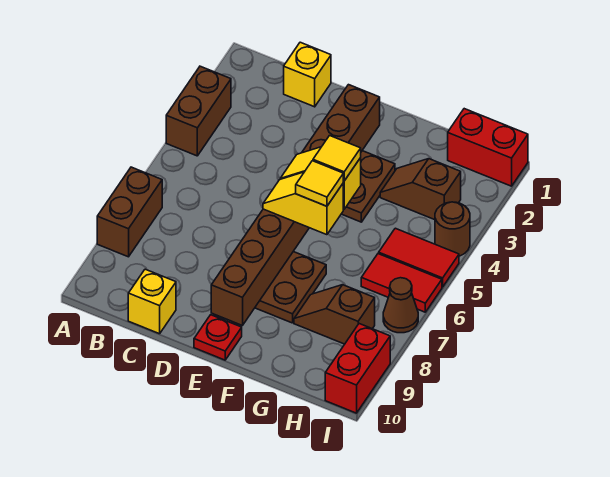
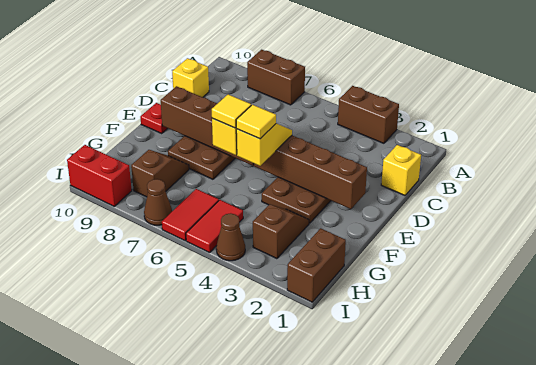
red brick H1:I1 level 1 -> brown brick H1:I1 level 1
brown round brick I4 level 1 -> brown cone I4 level 1

